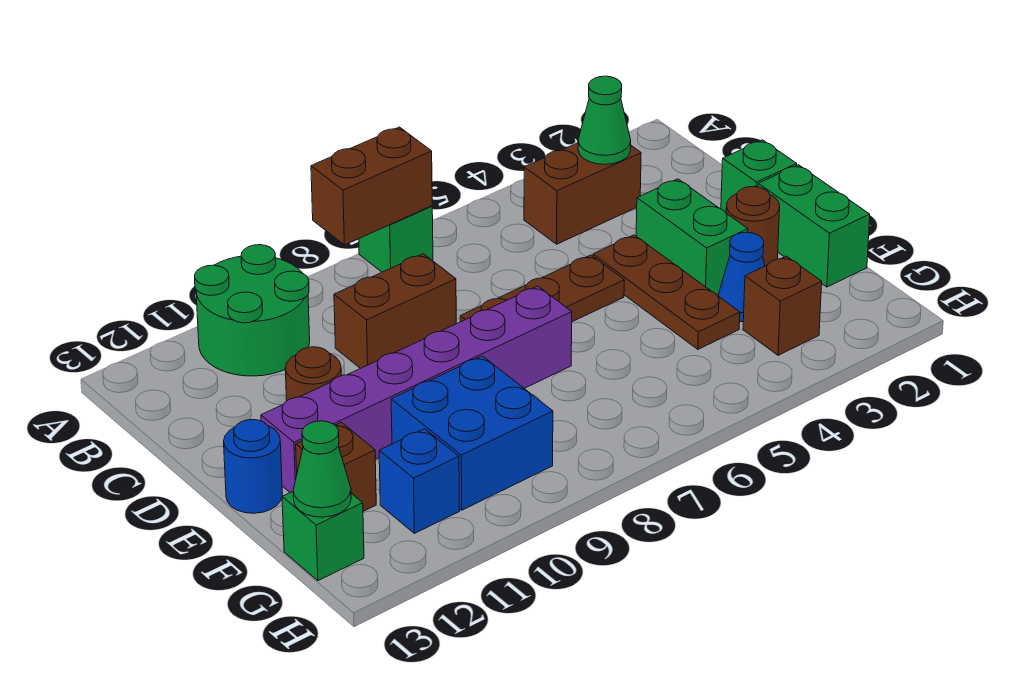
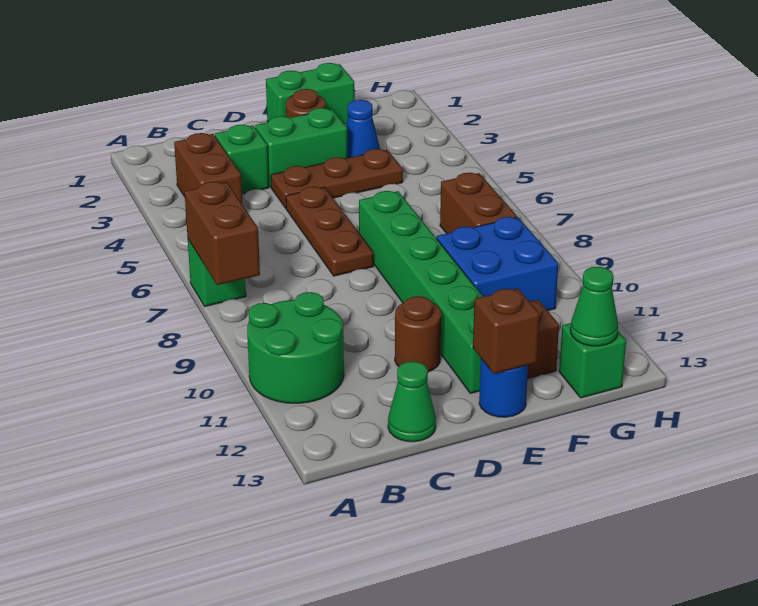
green cone B3 level 2 -> green cone C13 level 1
brown brick C8:C9 level 1 -> brown brick G7:G8 level 1
green brick D1 level 1 -> green brick C3 level 1
purple brick E7:E12 level 1 -> green brick E7:E12 level 1
brown brick G3 level 1 -> brown brick E13 level 2
blue brick G11 level 1 -> none

